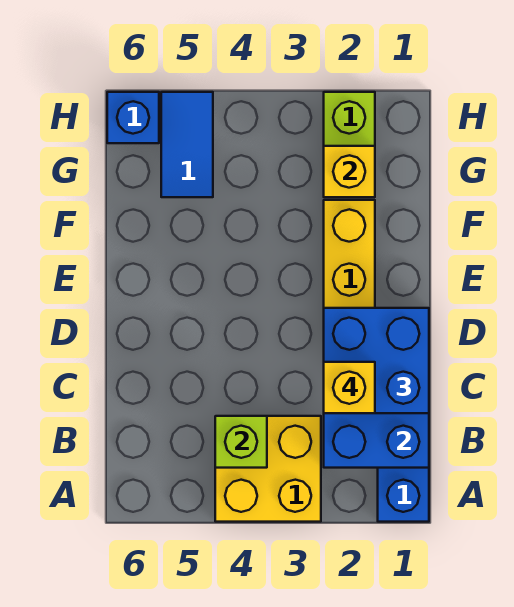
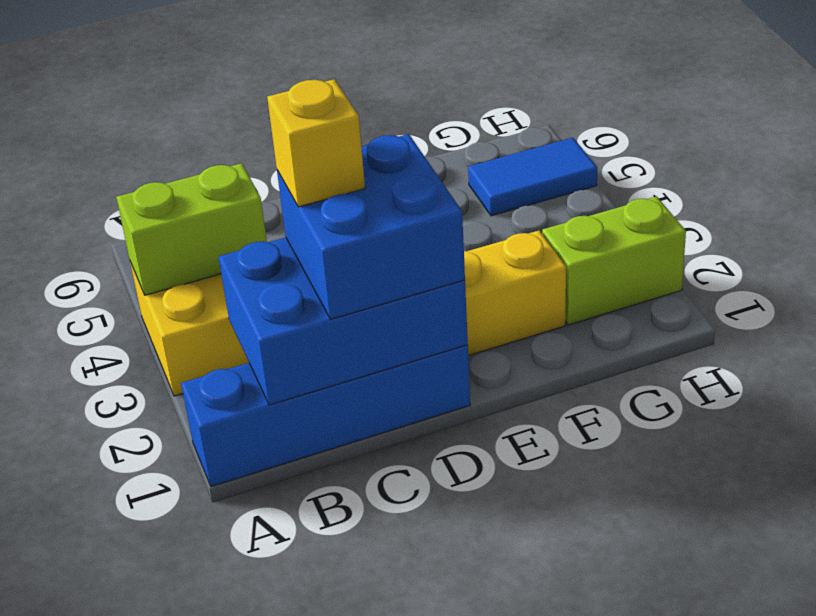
lime brick B4 level 2 -> lime brick A4:B4 level 2
yellow brick G2 level 2 -> none
blue brick H6 level 1 -> none

